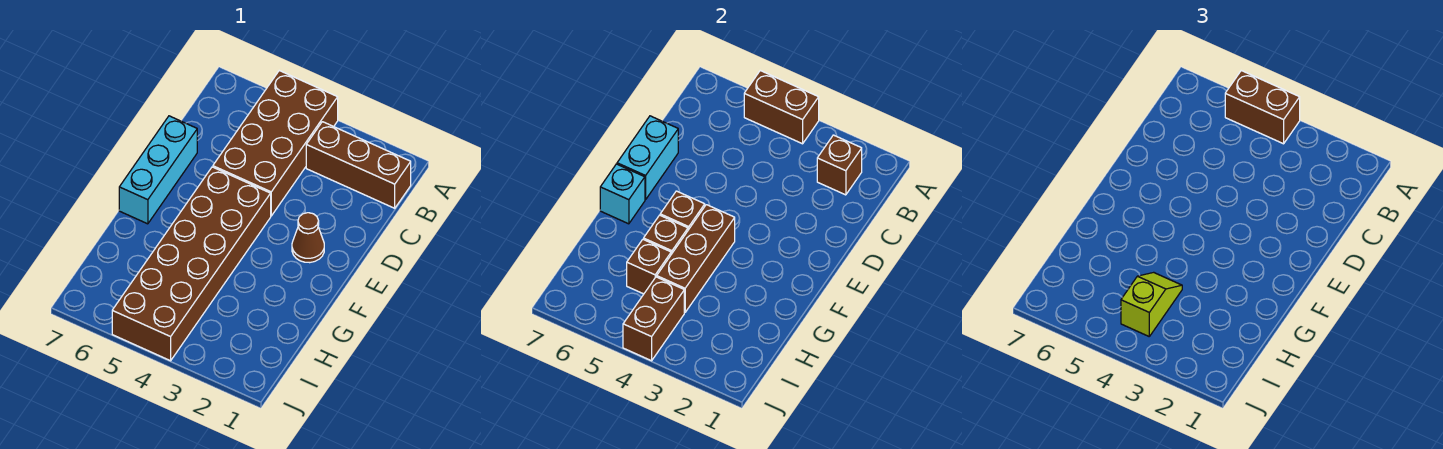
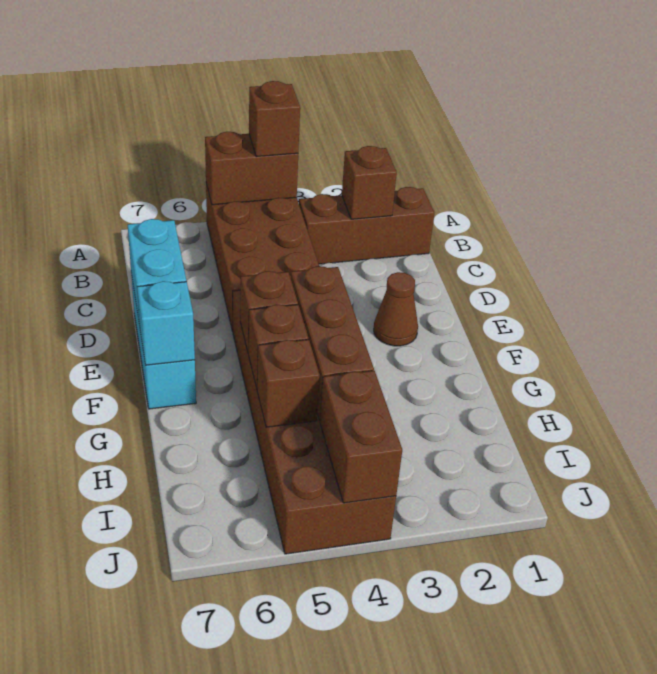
brown brick A4:A5 level 3 -> brown brick A4 level 3
lime slope H4:I4 level 3 top I -> none

